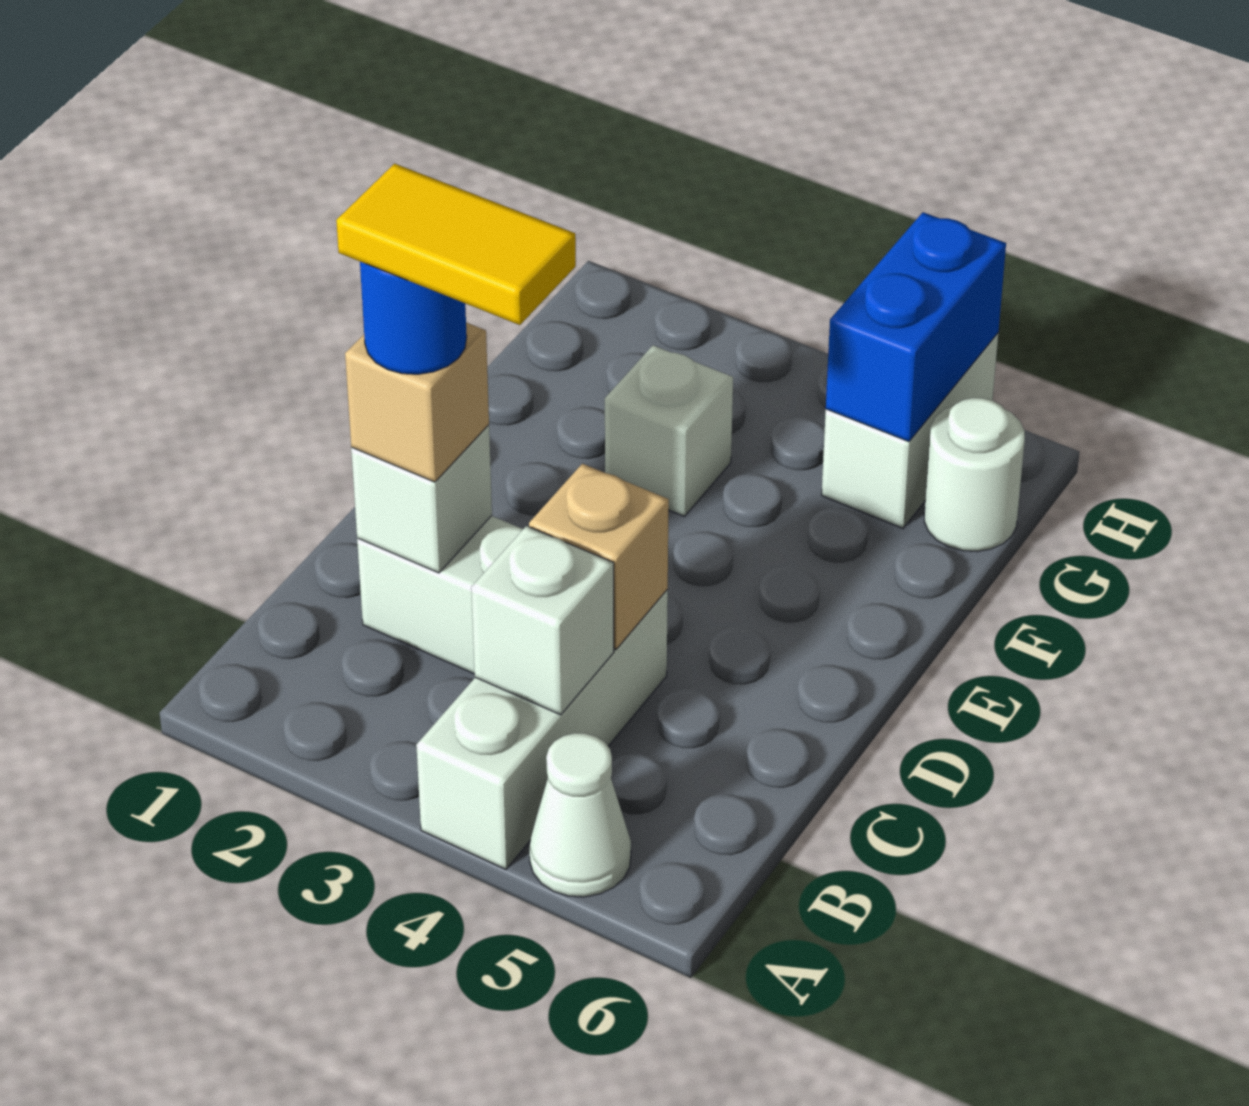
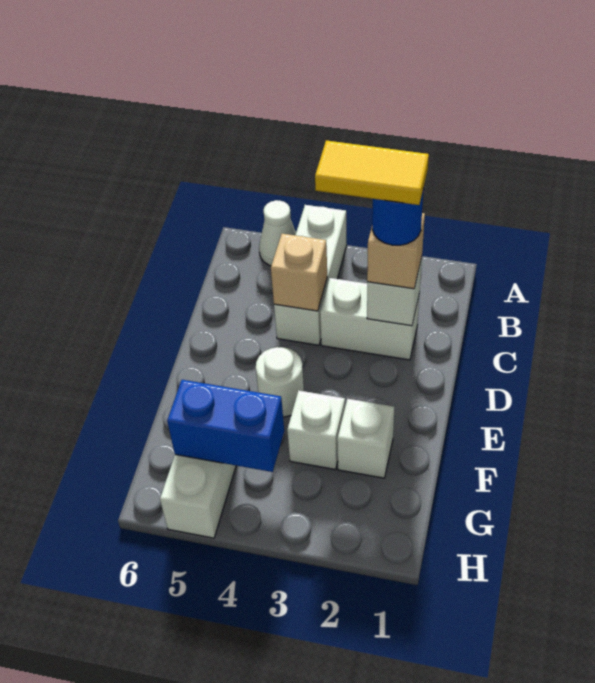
white brick B4 level 2 -> white brick F2 level 1
blue brick G5:H5 level 2 -> blue brick G4:G5 level 2
white round brick G6 level 1 -> white round brick E4 level 1

